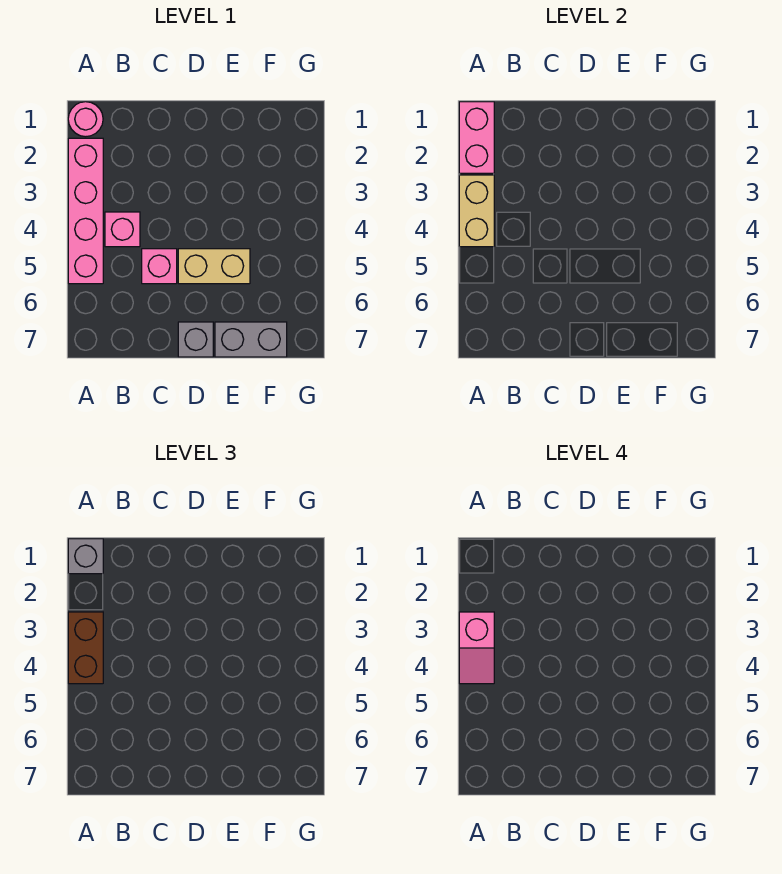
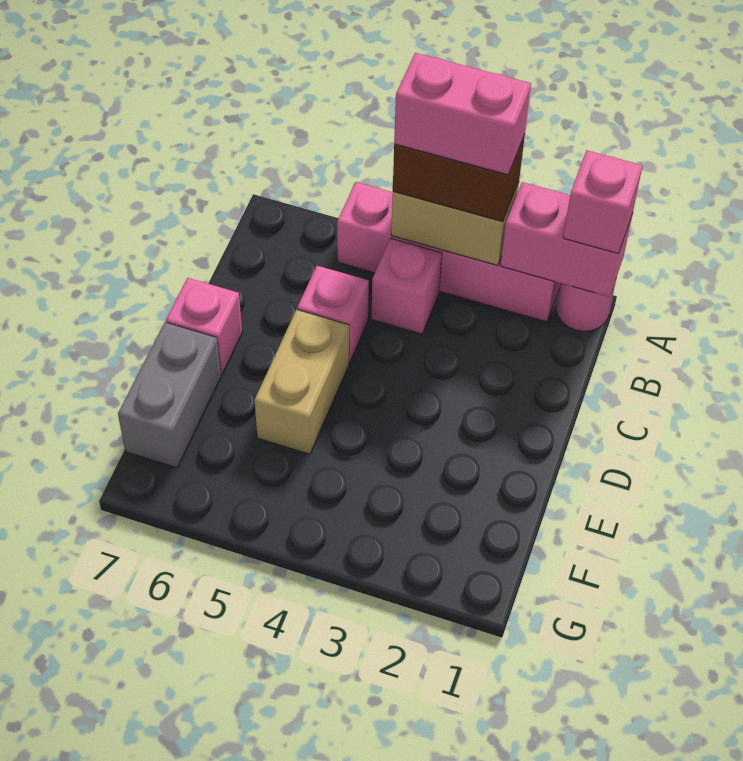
grey brick A1 level 3 -> pink brick A1 level 3
pink slope A3:A4 level 4 top 3 -> pink brick A3:A4 level 4
grey brick D7 level 1 -> pink brick D7 level 1

